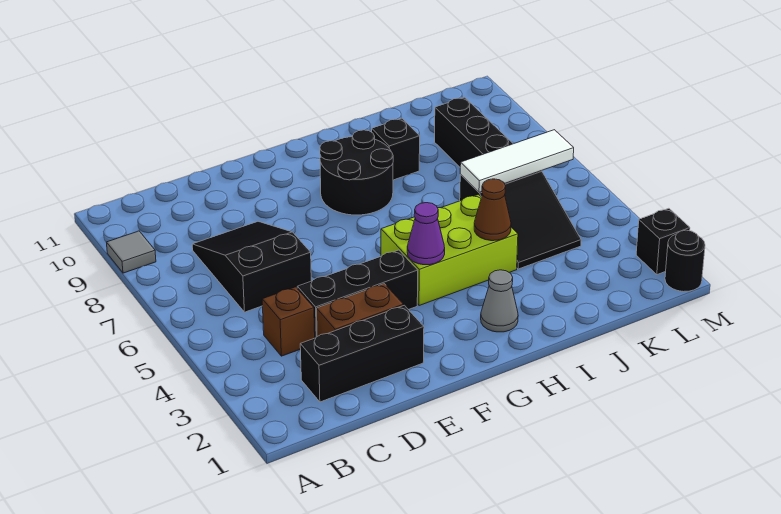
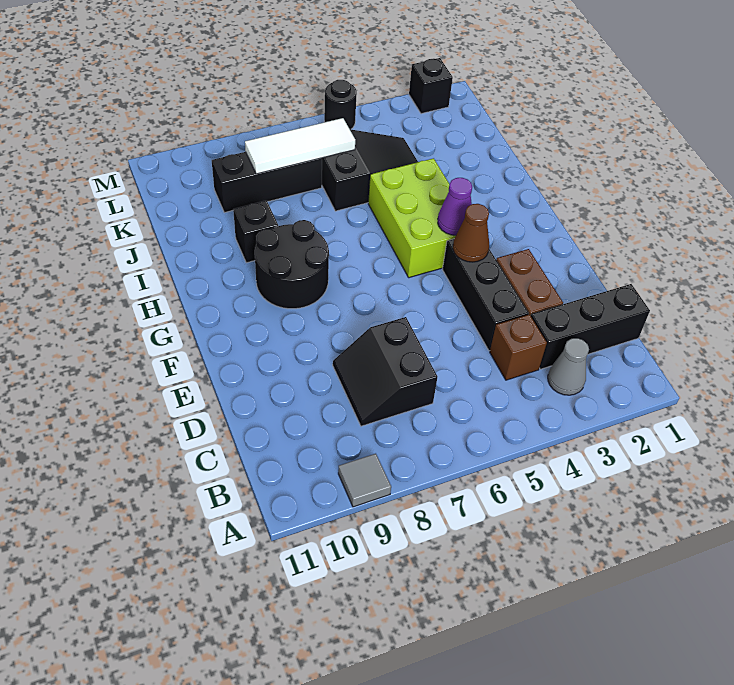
black brick C2:E2 level 1 -> black brick C1:C3 level 1
black slope C6:D8 level 1 top 6 -> black slope C7:D8 level 1 top 7
grey cone H2 level 1 -> grey cone B3 level 1
brown cone I4 level 2 -> brown cone F4 level 2
white tile J6:L6 level 2 -> white tile K6:K8 level 2
black round brick M1 level 1 -> black round brick M5 level 1

